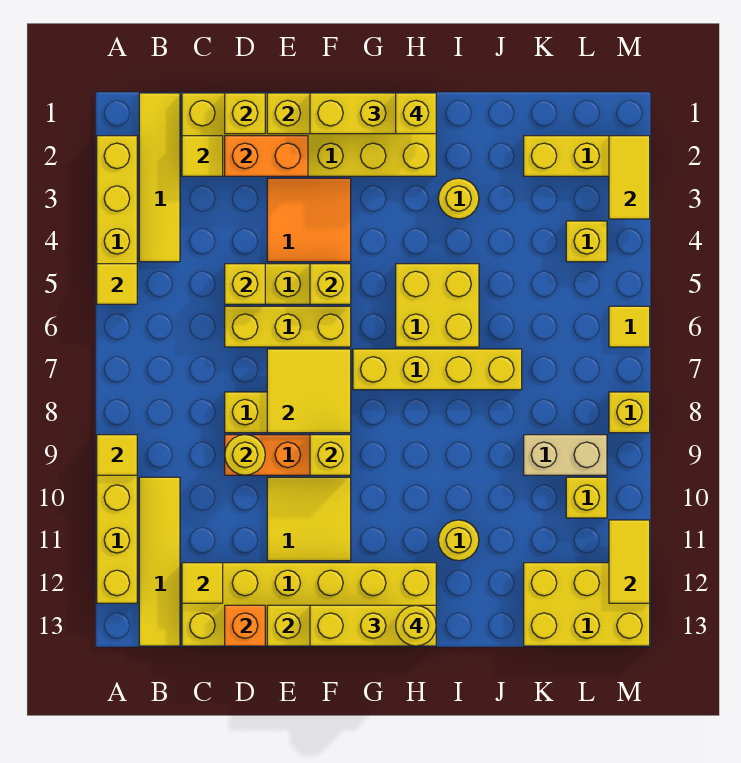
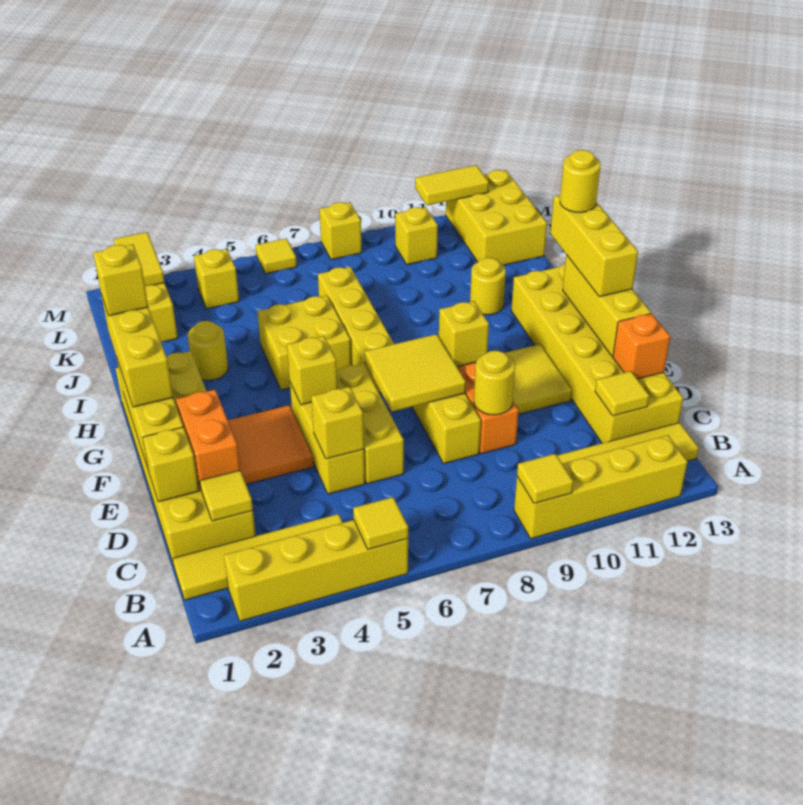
tan brick K9:L9 level 1 -> none
yellow tile M2:M3 level 2 -> yellow tile L2:M2 level 2

